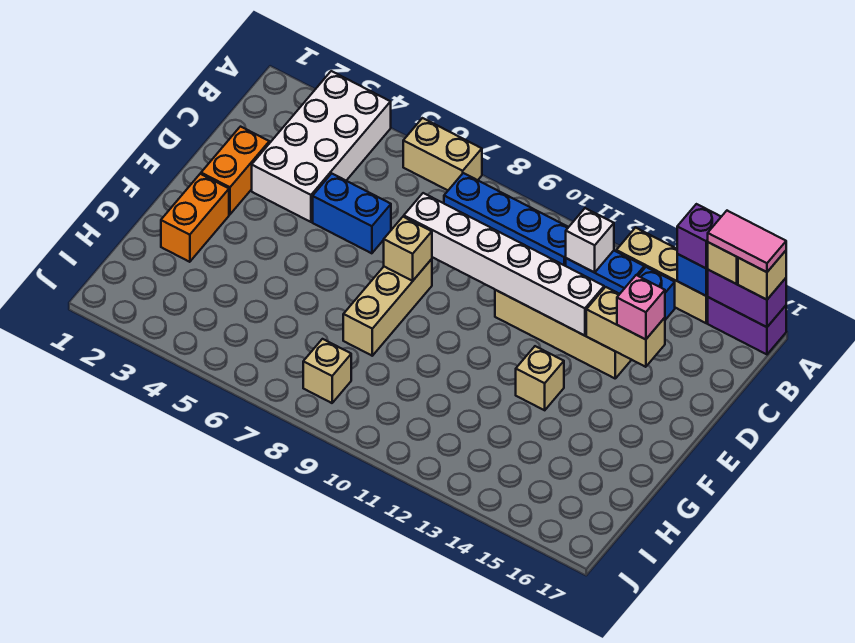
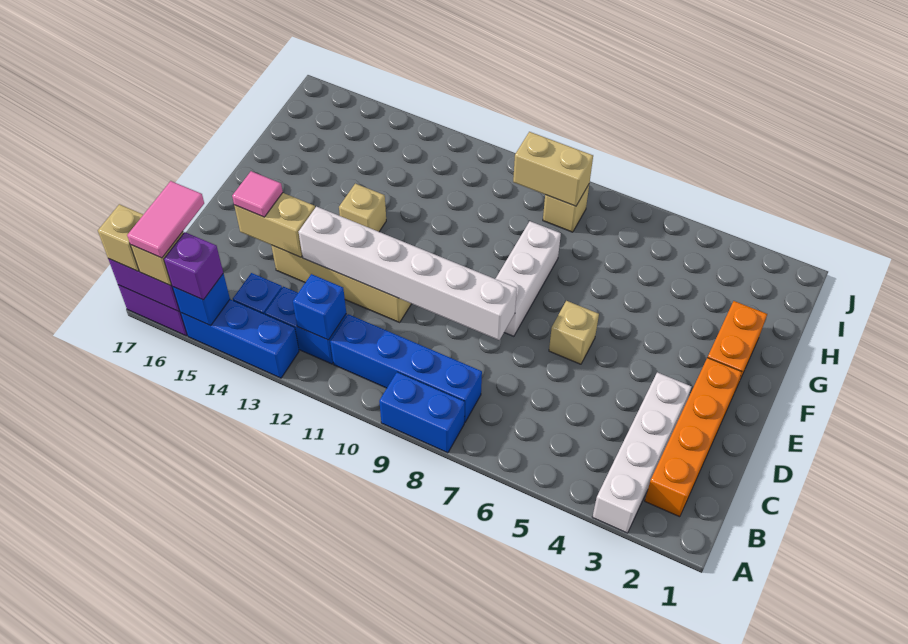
white brick A3:D4 level 1 -> white brick A3:D3 level 1
tan brick A6:A7 level 1 -> tan brick I8:I9 level 2
tan brick A13:A15 level 1 -> blue brick A13:A15 level 1
pink tile A16:A17 level 4 -> pink tile A16:B16 level 4
white brick B12 level 2 -> blue brick B12 level 2
orange brick D2:E2 level 1 -> orange brick B2:E2 level 1
blue brick D5:D6 level 1 -> blue brick A8:A9 level 1
pink brick D15 level 3 -> pink tile D15 level 3
tan brick E8:G8 level 1 -> white brick E8:G8 level 1
tan brick E8 level 2 -> tan brick E6 level 1

